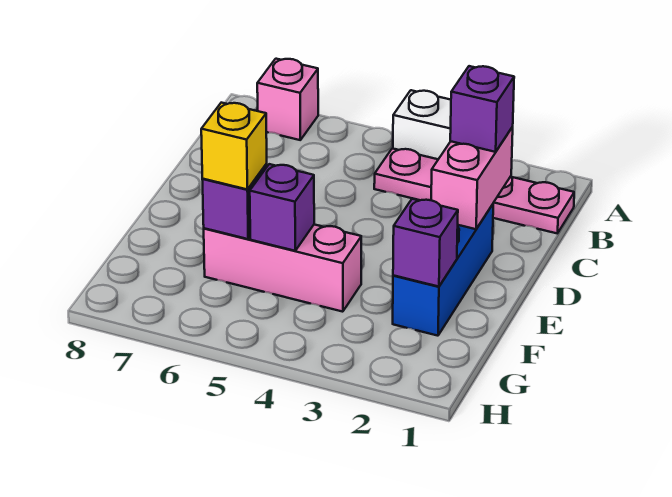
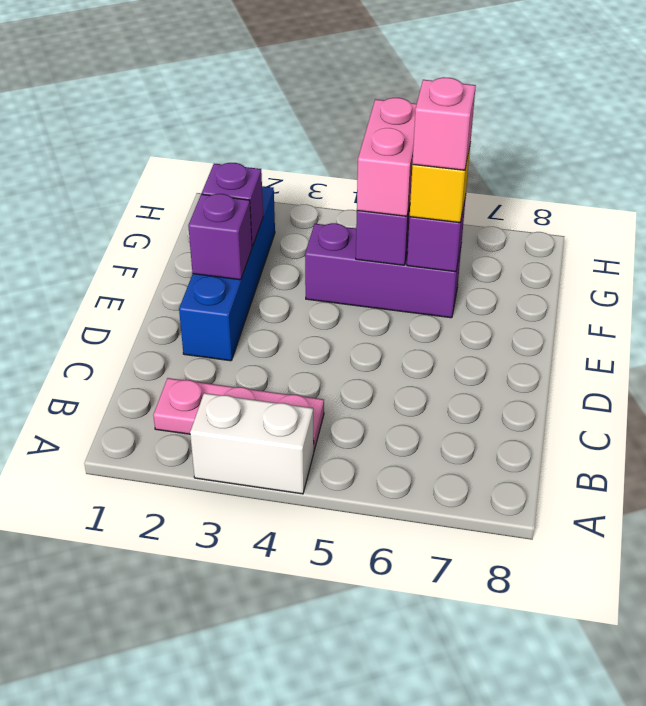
pink brick A7 level 1 -> pink brick F6 level 4
pink plate B1:B4 level 1 -> pink plate B2:B4 level 1
pink brick C2:D2 level 2 -> pink brick F5:G5 level 3
purple brick C2 level 3 -> purple brick E2 level 2
blue brick D2:F2 level 1 -> blue brick D2:G2 level 1
pink brick F4:F6 level 1 -> purple brick F4:F6 level 1

